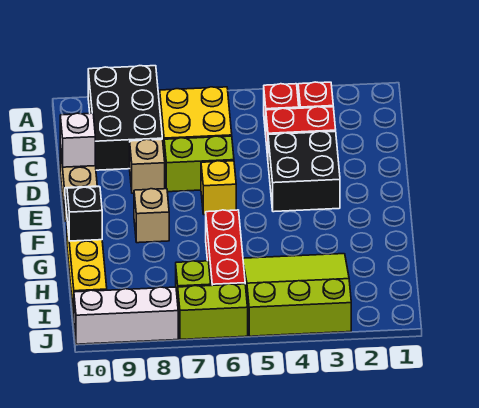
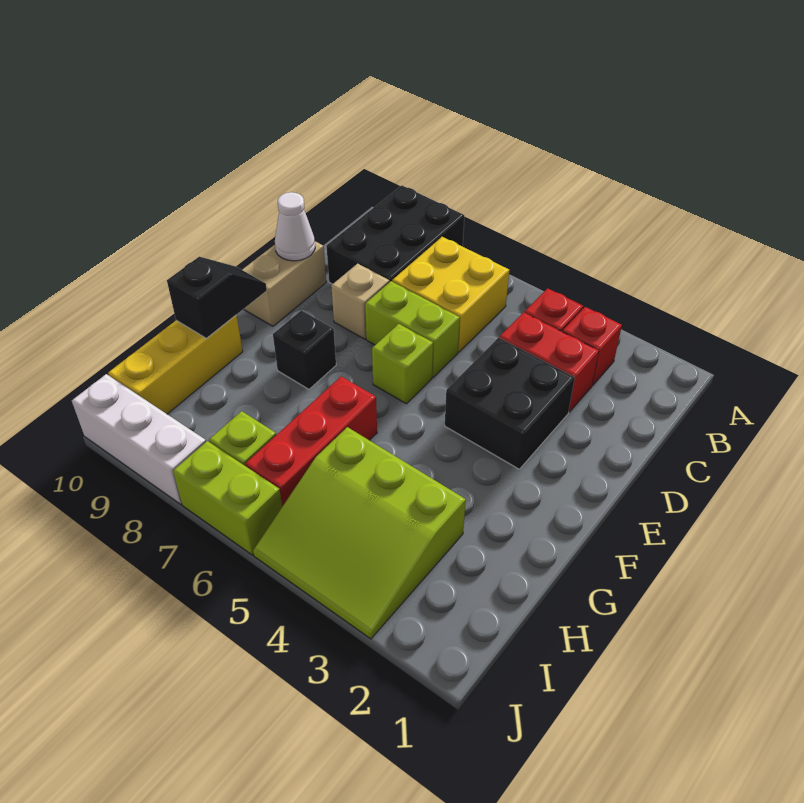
white brick D10 level 2 -> white cone D10 level 2
yellow brick E6 level 1 -> lime brick E6 level 1
tan brick F8 level 1 -> black brick F8 level 1
lime slope H3:J5 level 1 top J -> lime slope H3:J5 level 1 top H

